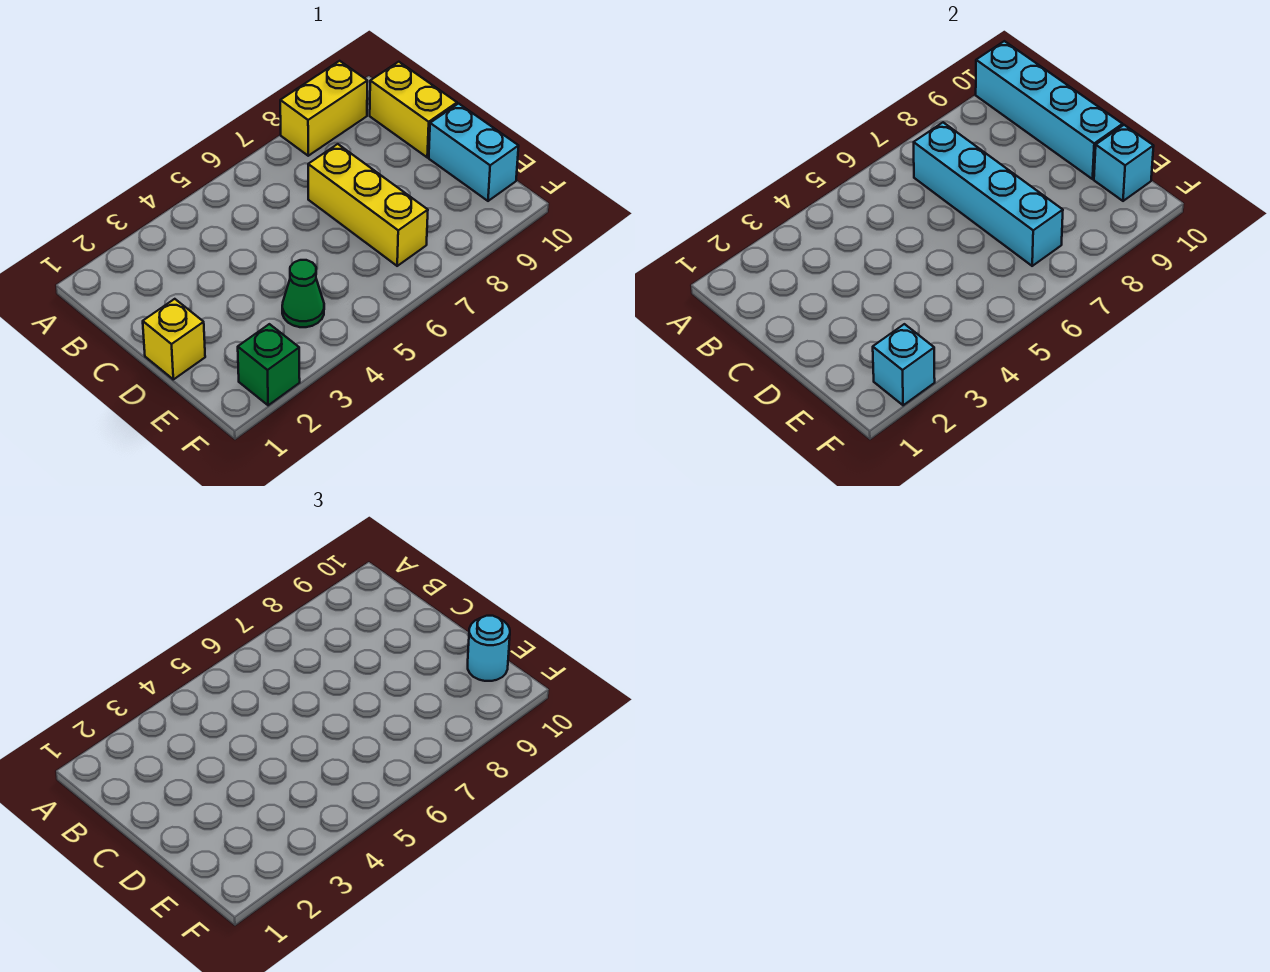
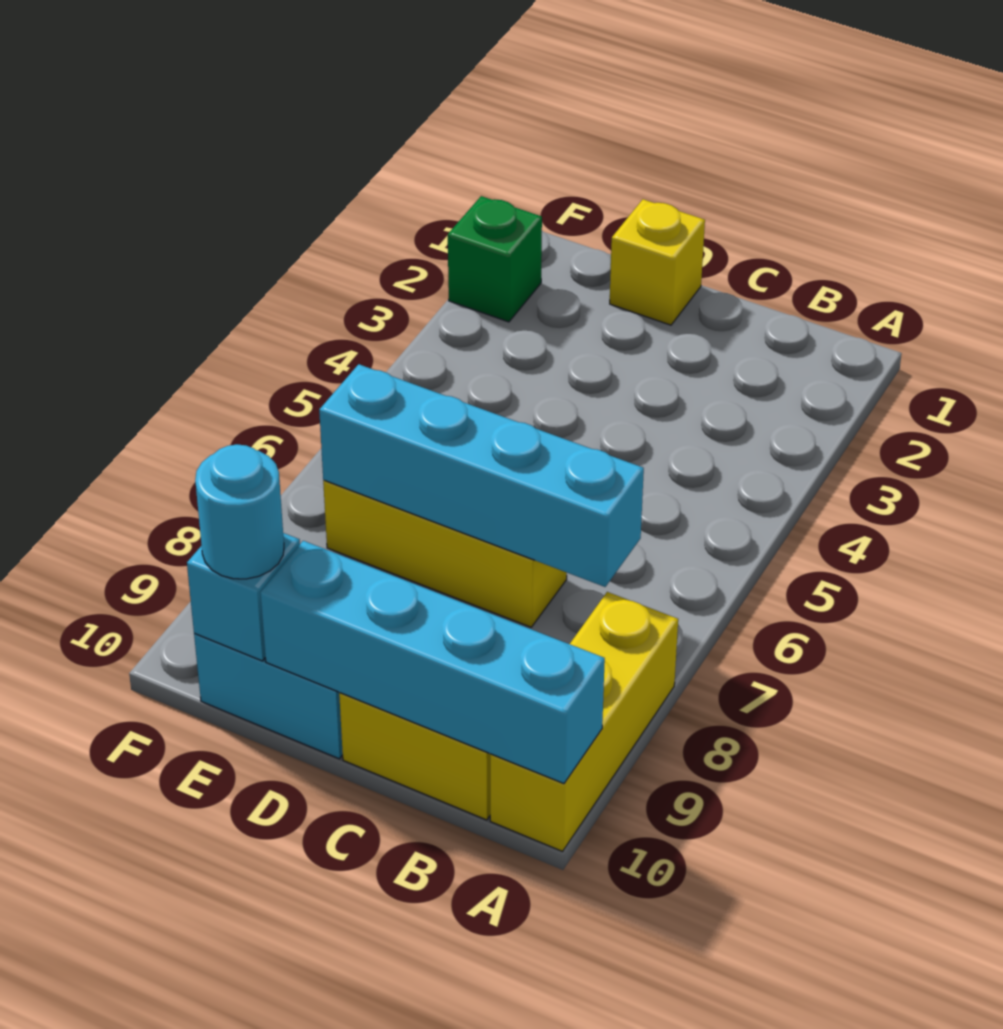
yellow brick A8:A9 level 1 -> yellow brick A8:A10 level 1
green cone E4 level 1 -> none
cyan brick F2 level 2 -> none

